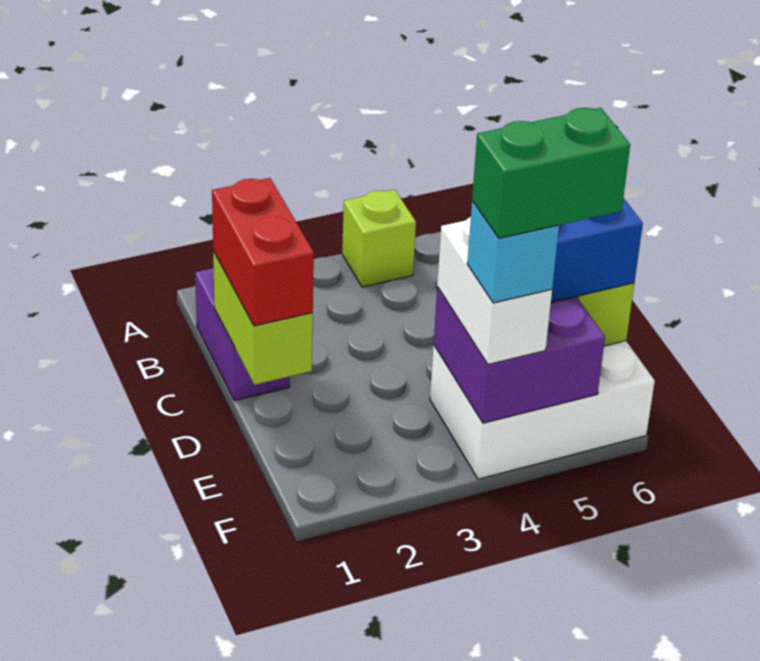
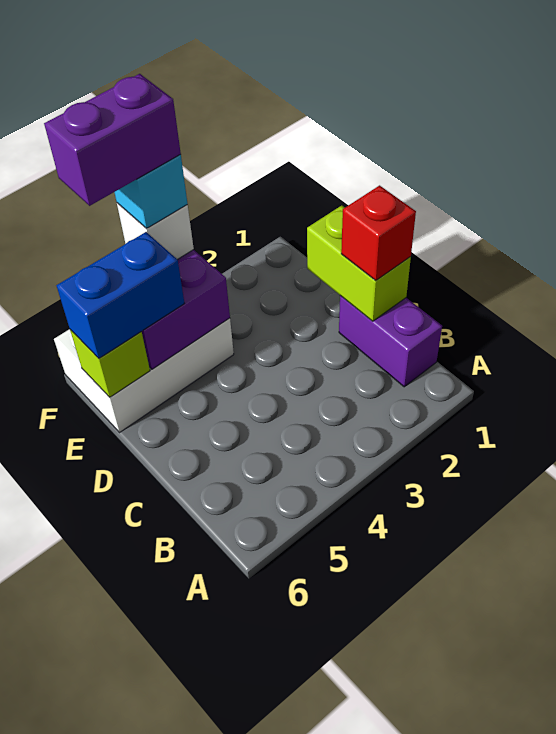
lime brick A4 level 1 -> none
red brick C1:D1 level 3 -> red brick C1 level 3
white brick E4:F4 level 3 -> white brick F4 level 3
green brick F4:F5 level 5 -> purple brick F4:F5 level 5

